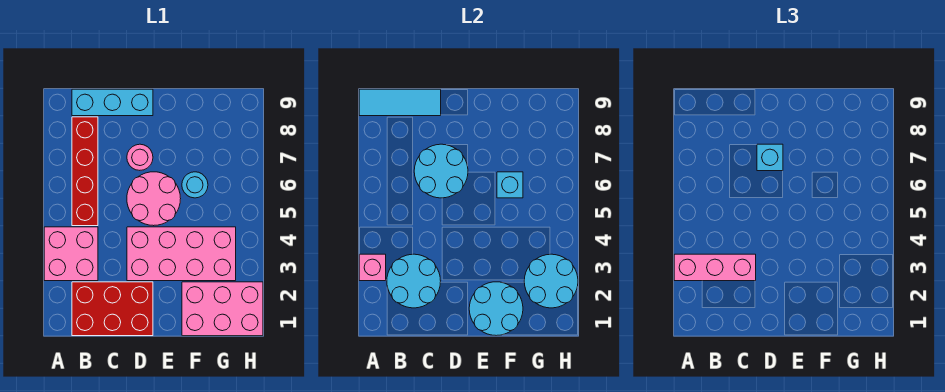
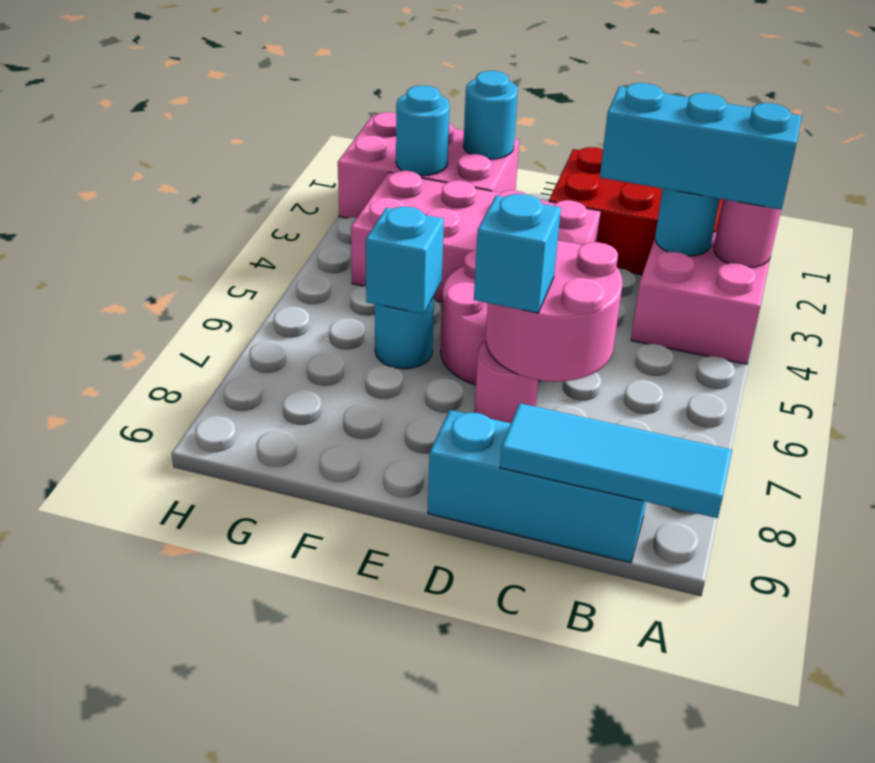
pink brick A3 level 2 -> pink round brick A3 level 2
pink brick A3:C3 level 3 -> cyan brick A3:C3 level 3
cyan round brick B2:C3 level 2 -> cyan round brick B3 level 2
red brick B5:B8 level 1 -> none
cyan round brick C6:D7 level 2 -> pink round brick C6:D7 level 2
cyan round brick E1:F2 level 2 -> cyan round brick F1 level 2
cyan round brick G2:H3 level 2 -> cyan round brick G2 level 2

